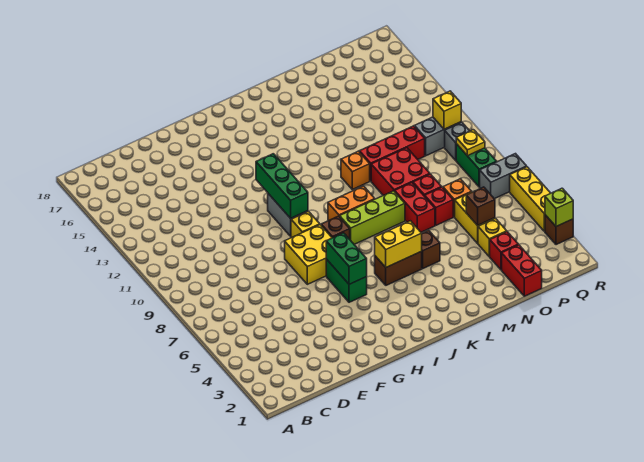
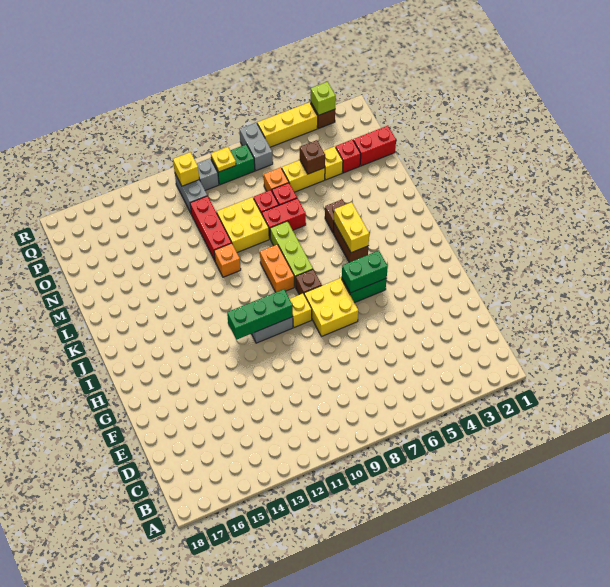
red brick M9:N10 level 1 -> yellow brick M9:N10 level 1

